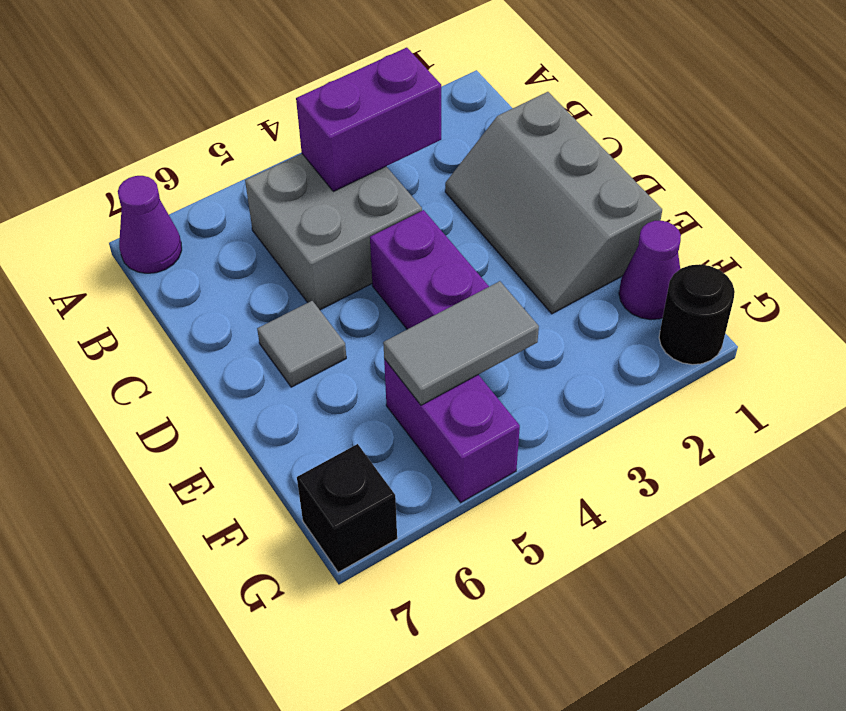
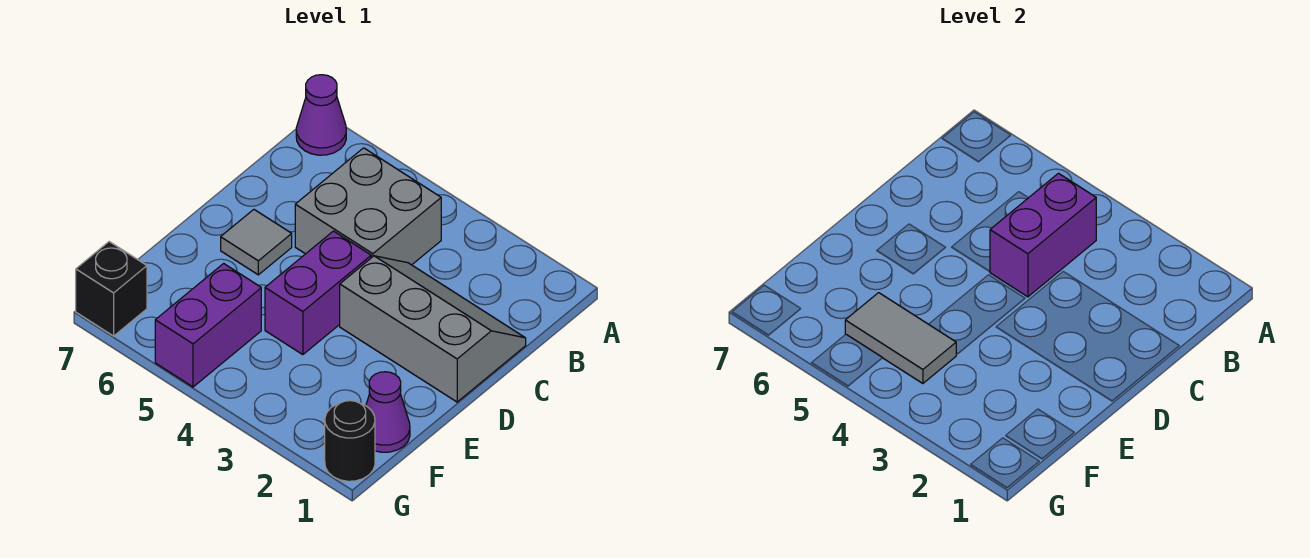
purple brick B3:B4 level 2 -> purple brick B4:C4 level 2
grey slope C1:E2 level 1 top 1 -> grey slope C1:D3 level 1 top D

